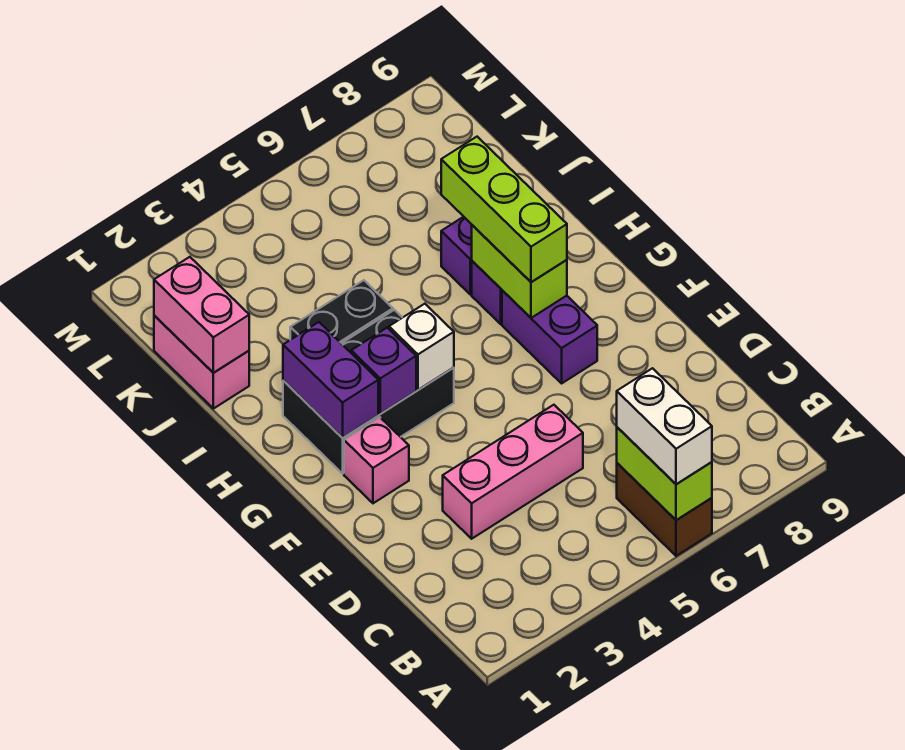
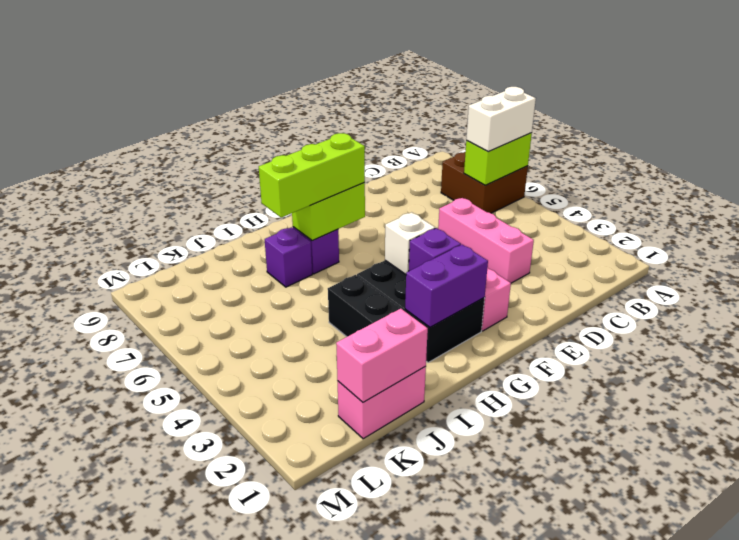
brown brick A6:B6 level 1 -> brown brick A6:B7 level 1
purple brick F7:G7 level 1 -> none

